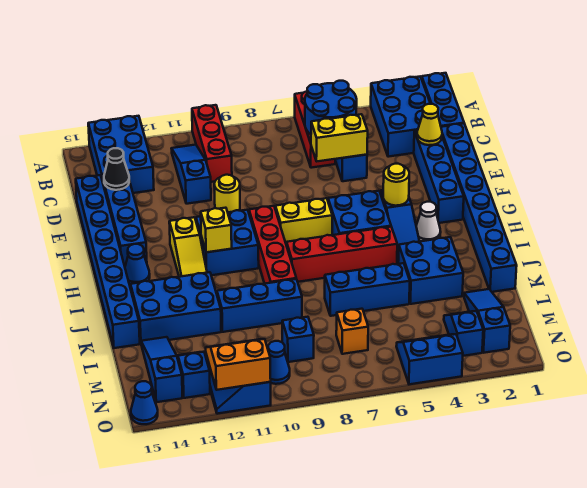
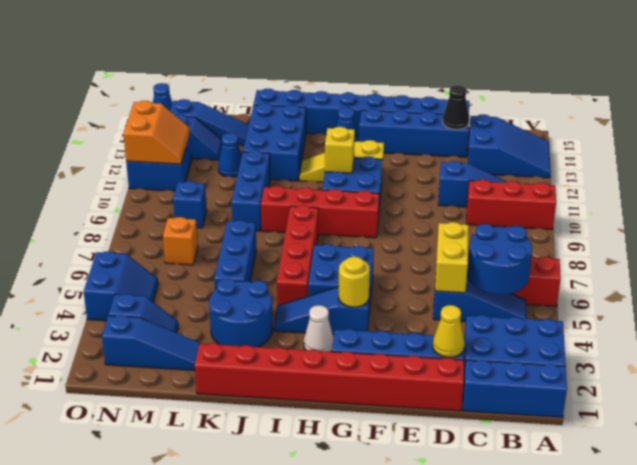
blue brick A13:C14 level 1 -> blue slope A13:C14 level 1 top C
blue brick D1:K1 level 1 -> red brick D1:K1 level 1
yellow round brick E10 level 1 -> none
yellow brick G7:G8 level 1 -> none
blue brick J3:K4 level 1 -> blue round brick J3:K4 level 1
blue cone N10 level 1 -> blue cone L12 level 1

